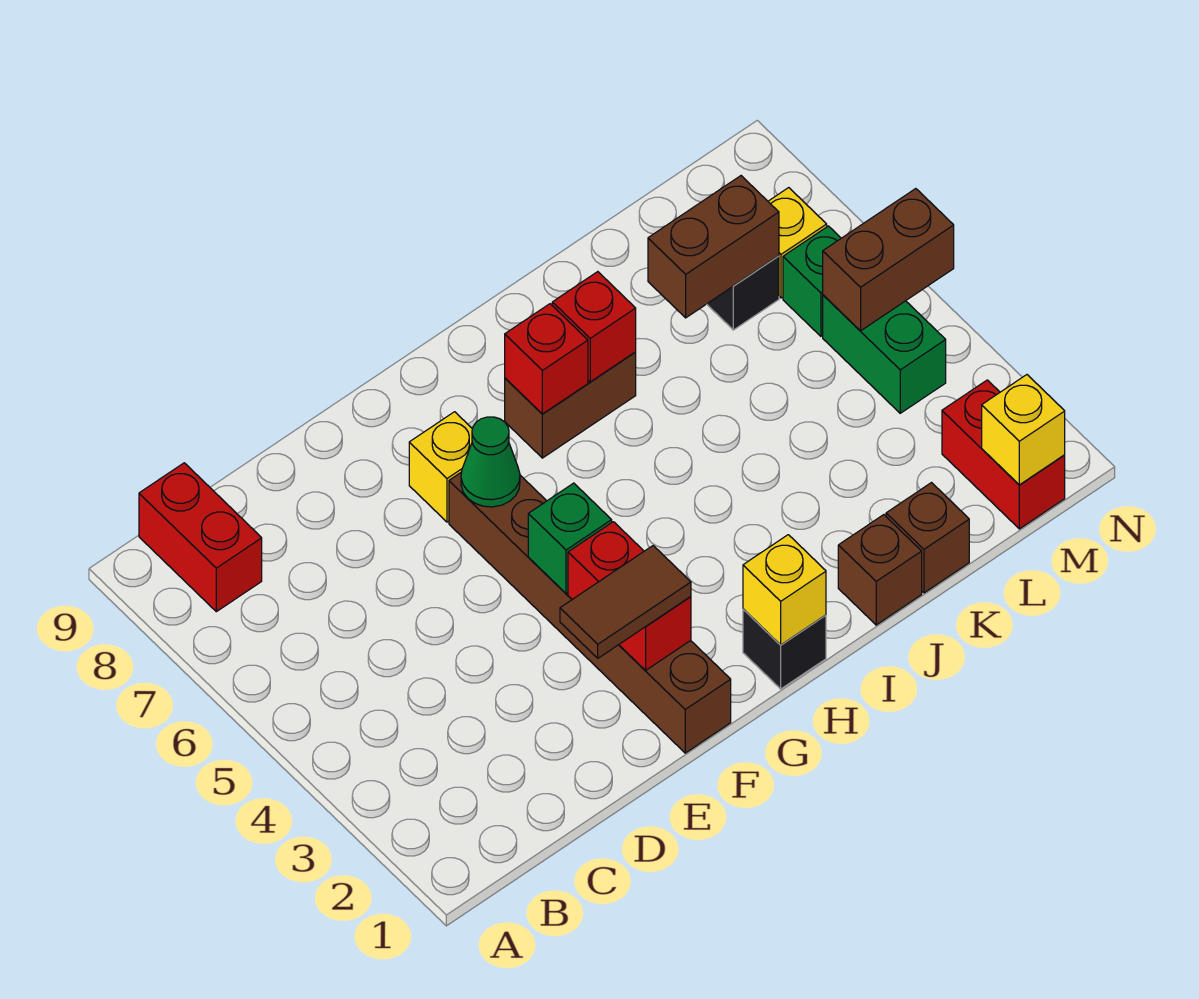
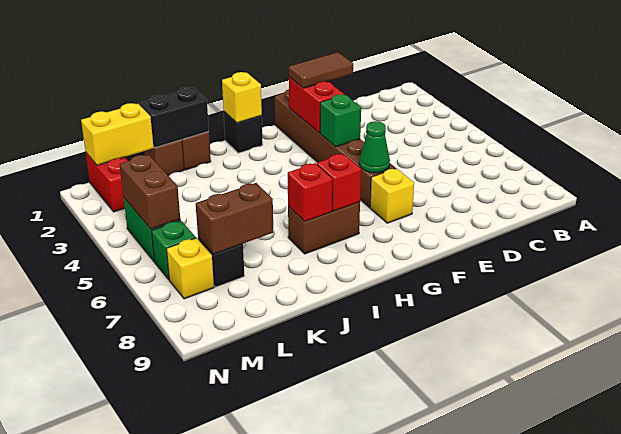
red brick B8:B9 level 1 -> none
none -> black brick J1:K1 level 2
yellow brick M1 level 2 -> yellow brick L1:M1 level 2
brown brick M5:N5 level 2 -> brown brick M4:M5 level 2

